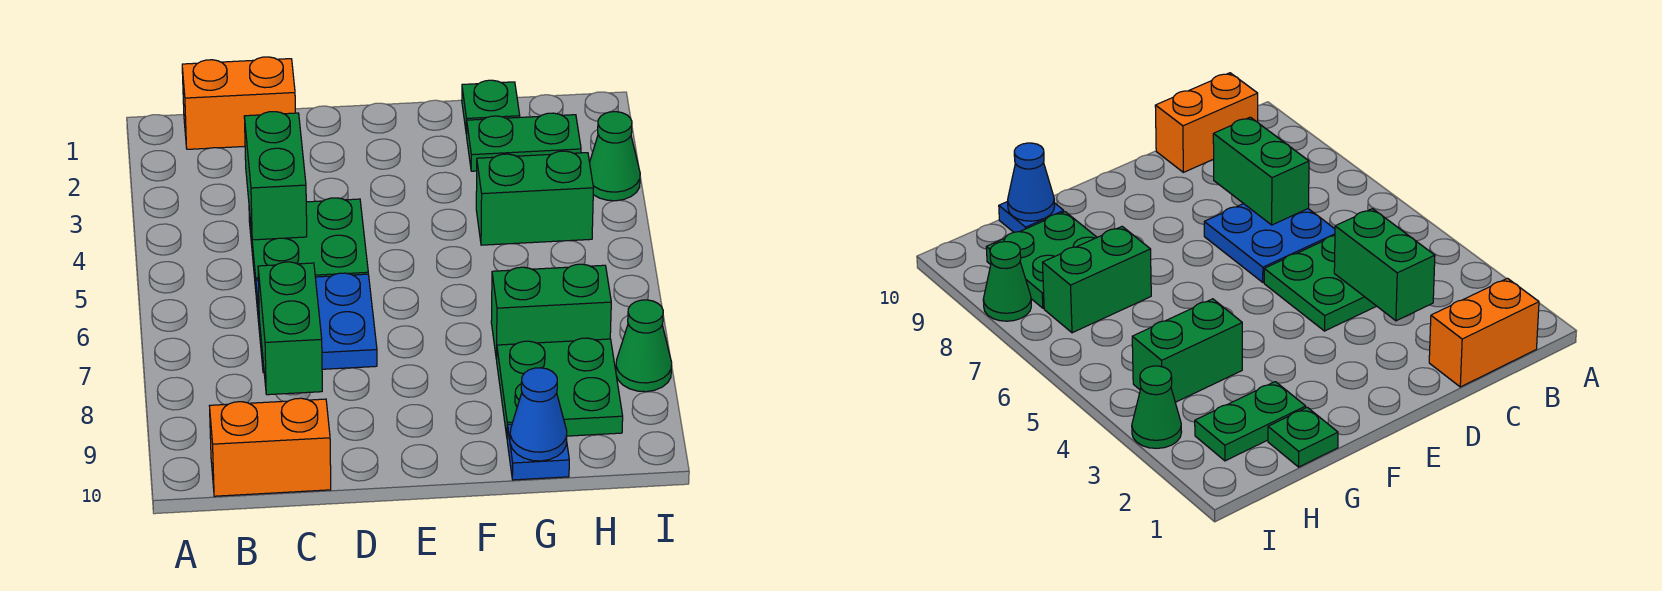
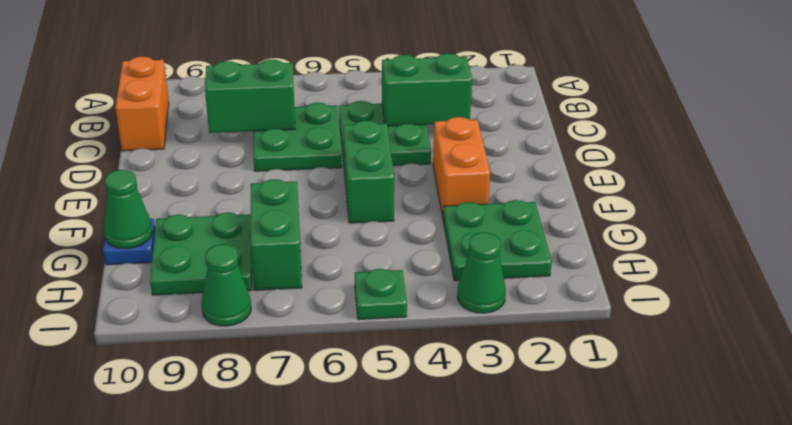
orange brick B1:C1 level 1 -> orange brick E3:F3 level 1
blue plate C6:D7 level 1 -> green plate C6:D7 level 1
green plate G1 level 1 -> green plate I5 level 1
green plate G2:H2 level 1 -> green plate G2:H3 level 1
green brick G4:H4 level 1 -> green brick E5:F5 level 1
blue cone G10 level 2 -> green cone G10 level 2

